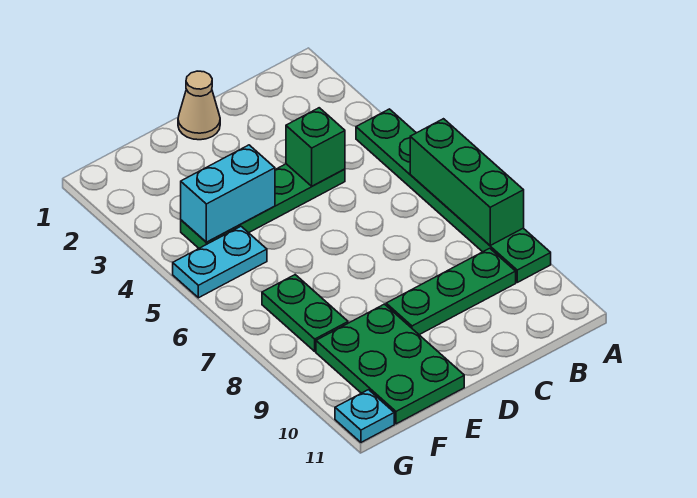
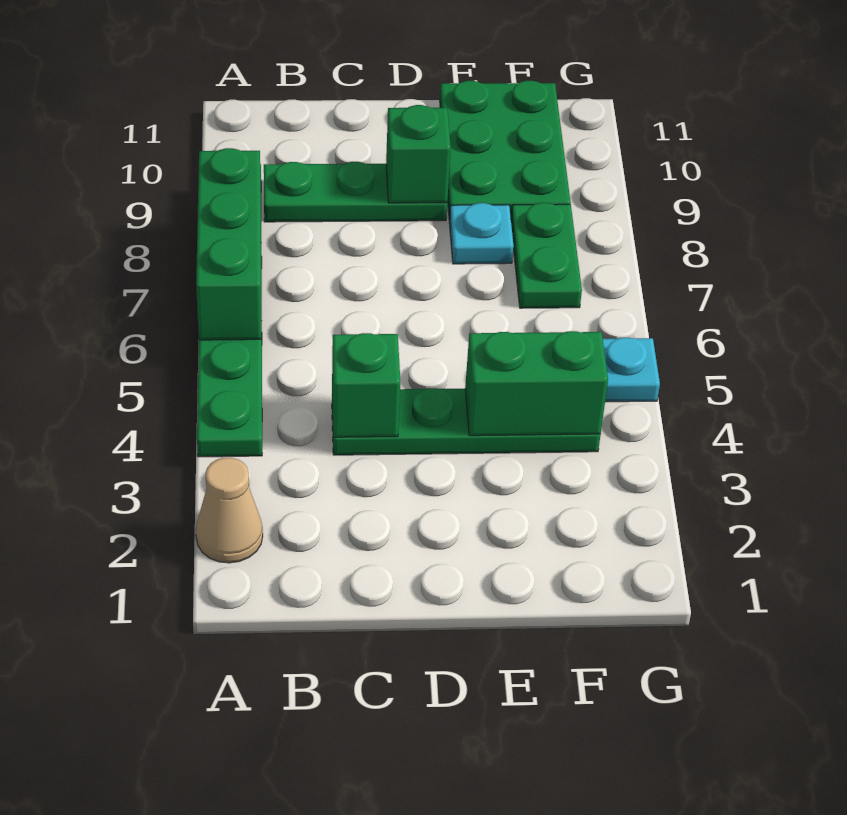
tan cone D1 level 1 -> tan cone A2 level 1
none -> green brick D9 level 2
cyan brick E4:F4 level 2 -> green brick E4:F4 level 2
cyan plate G11 level 1 -> cyan plate E8 level 1

